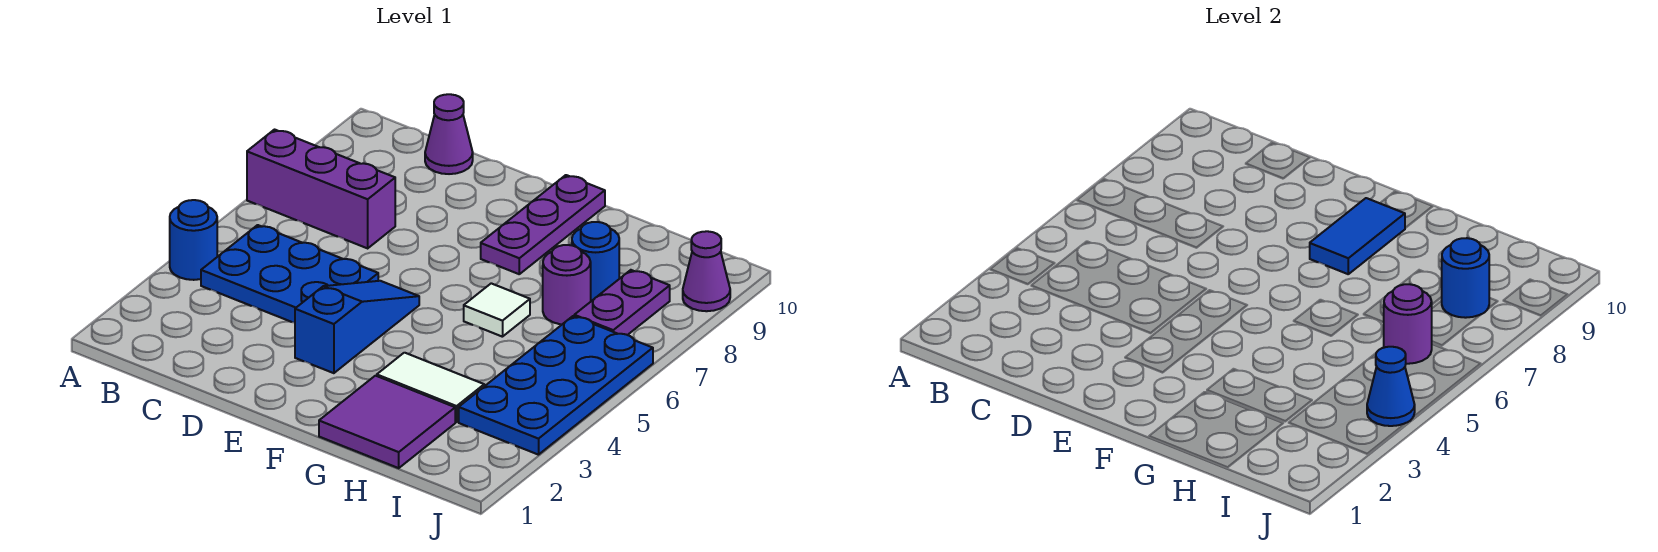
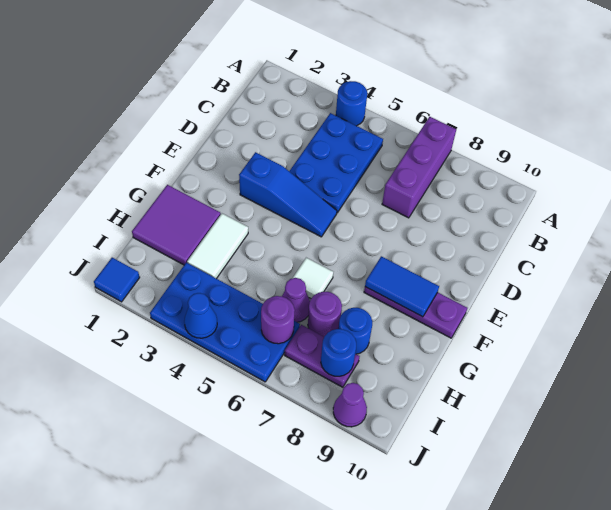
purple cone C10 level 1 -> purple cone H6 level 1
none -> blue tile J1 level 1

